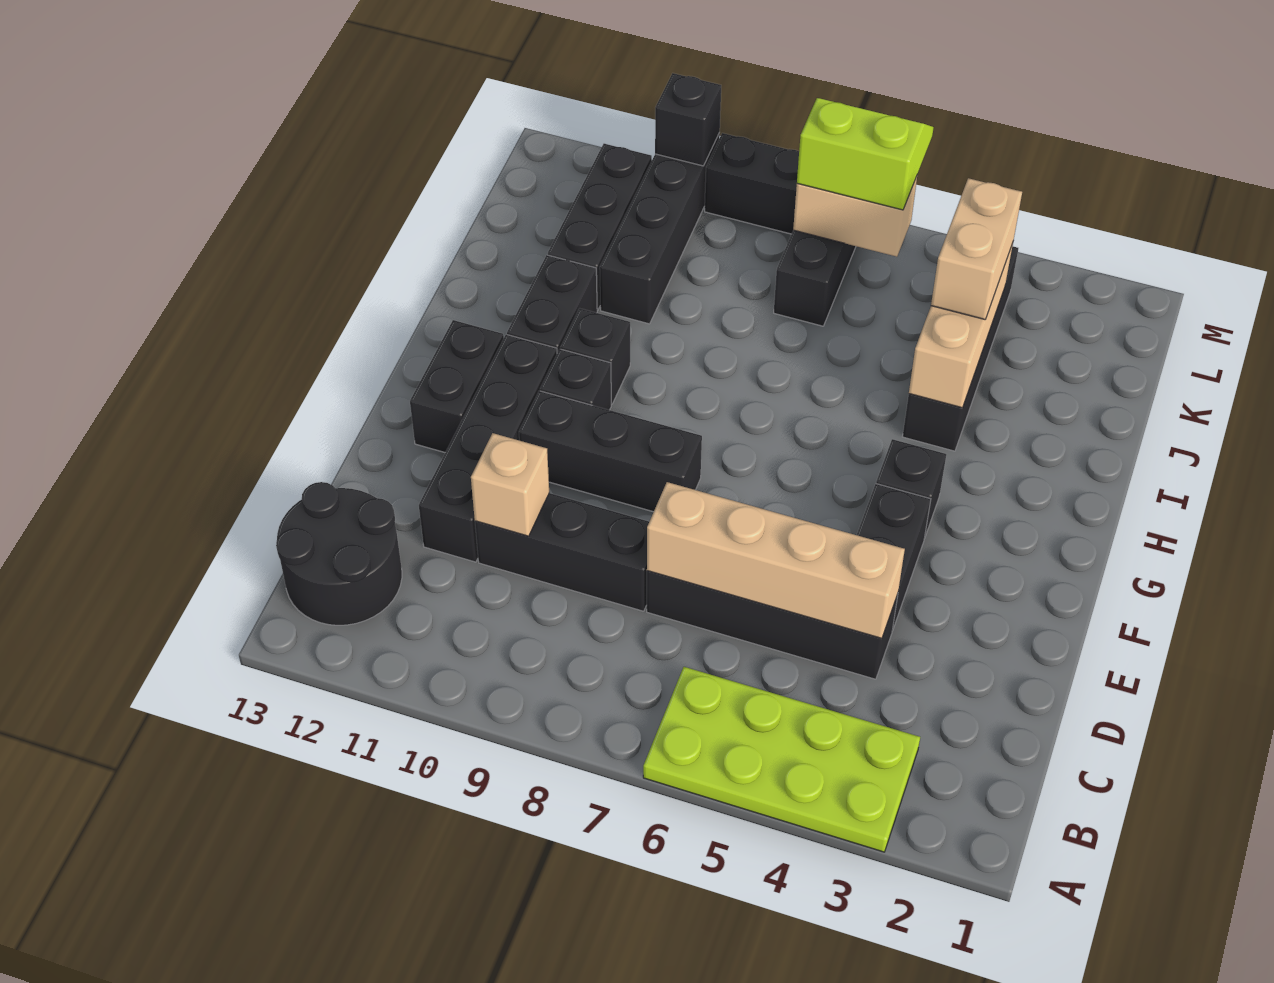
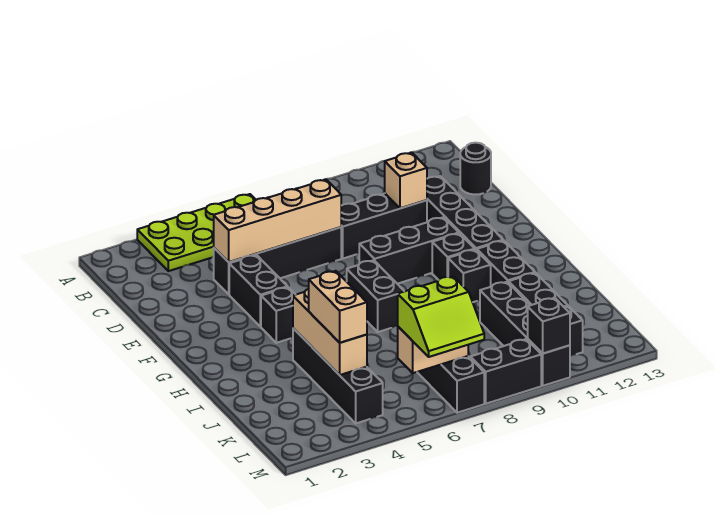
black round brick B12:C13 level 1 -> black round brick C13 level 1
black brick F12:G12 level 1 -> black brick G7:H7 level 1

